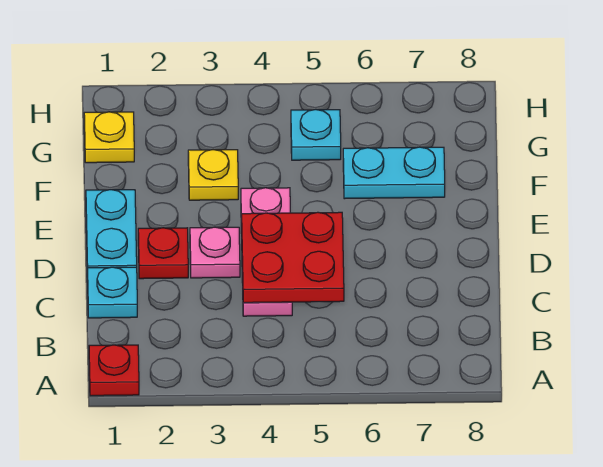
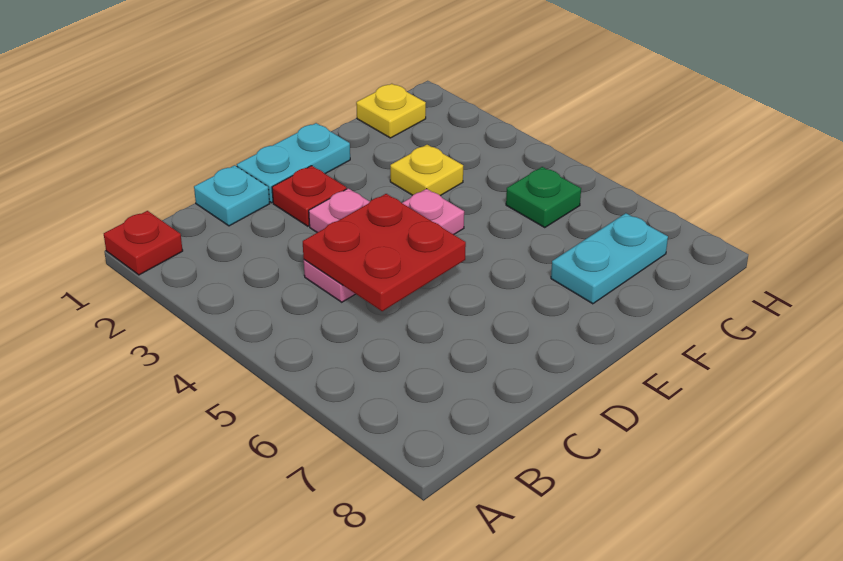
cyan plate F6:F7 level 1 -> cyan plate F7:G7 level 1
cyan plate G5 level 1 -> green plate G5 level 1

